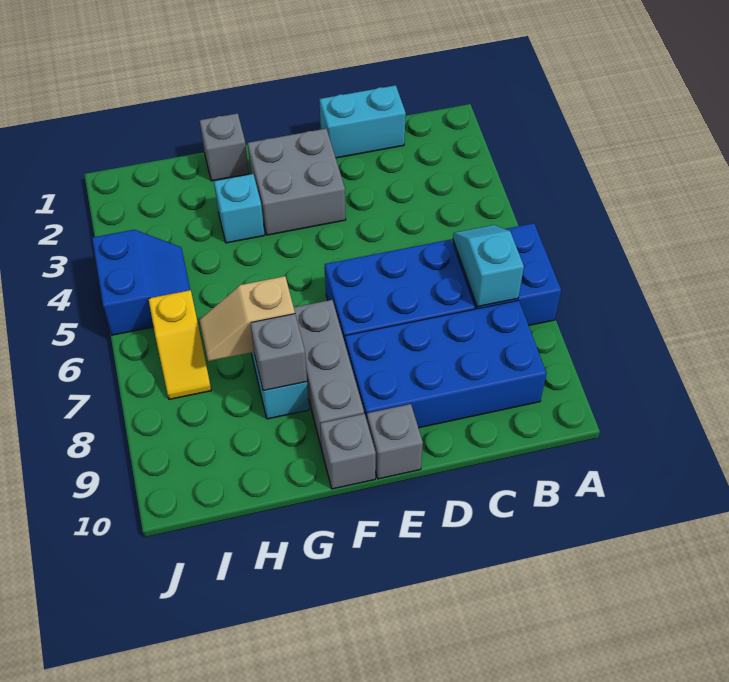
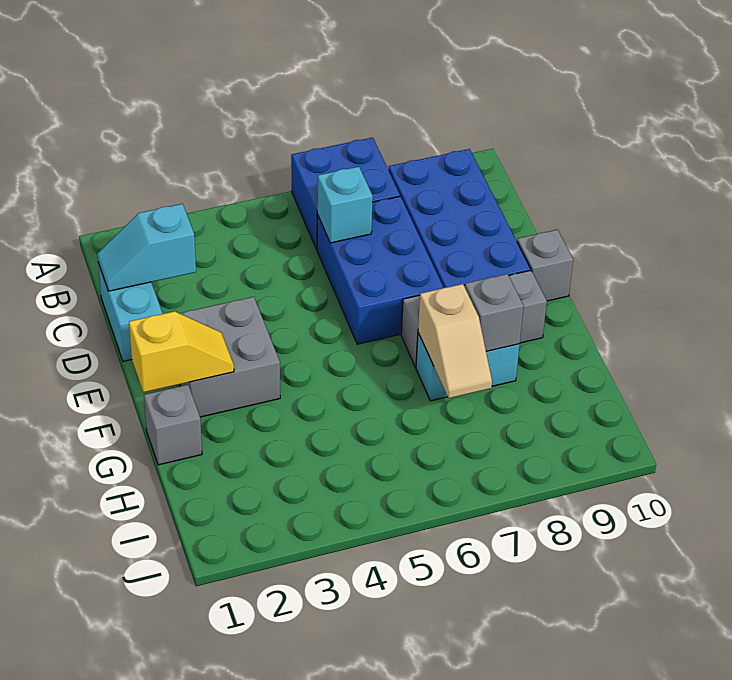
cyan slope B6:B7 level 2 top 7 -> cyan slope C1:C2 level 2 top 2
grey brick F10 level 1 -> none
cyan brick G3 level 1 -> cyan brick C6 level 2
blue slope I4:J5 level 1 top J -> none
yellow slope I6:I7 level 1 top 6 -> yellow slope F1:F2 level 2 top 1

